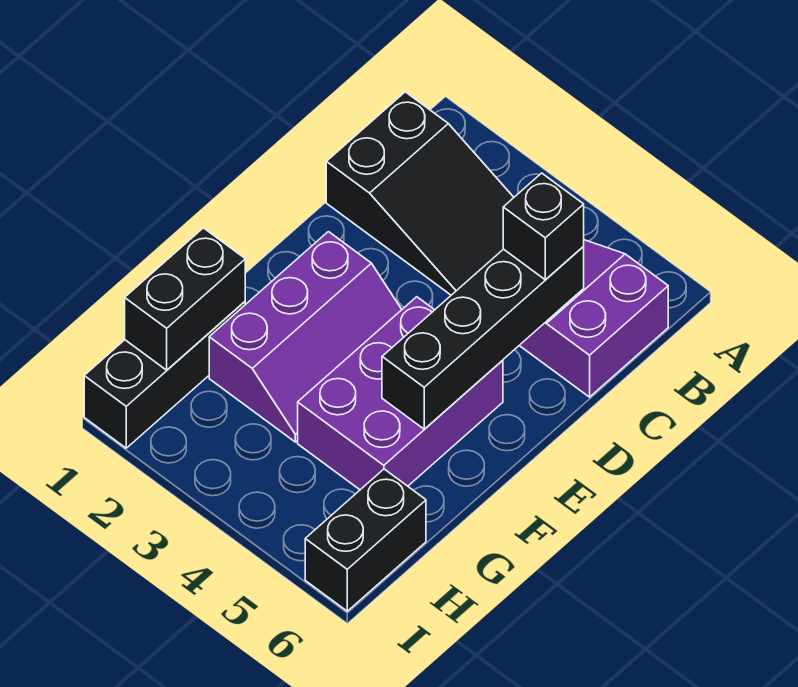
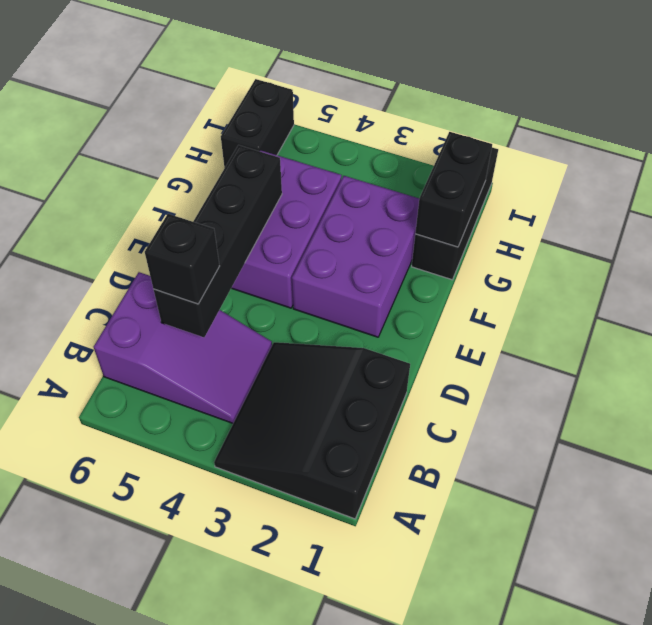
black slope B1:C3 level 1 top 1 -> black slope A1:C3 level 1 top 1
purple slope E2:G3 level 1 top 2 -> purple brick E2:G3 level 1

